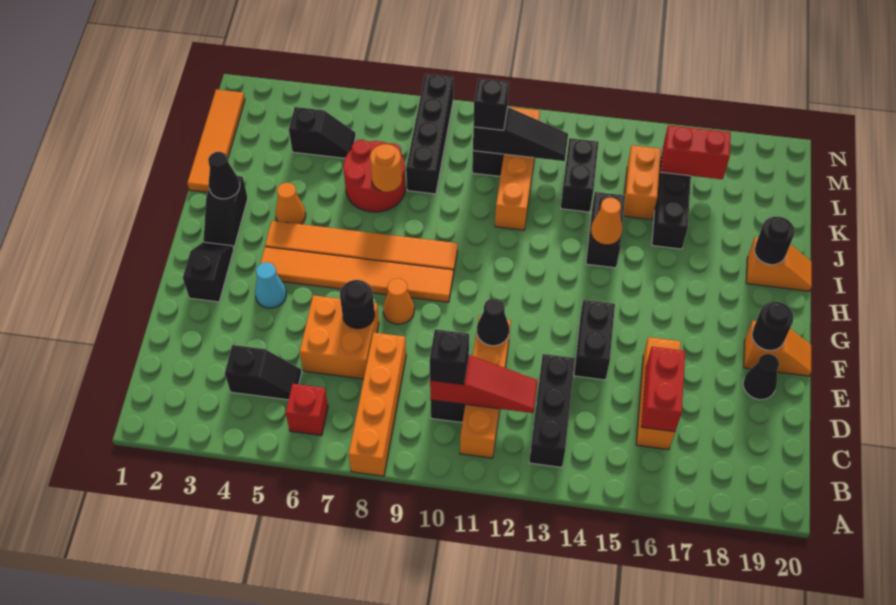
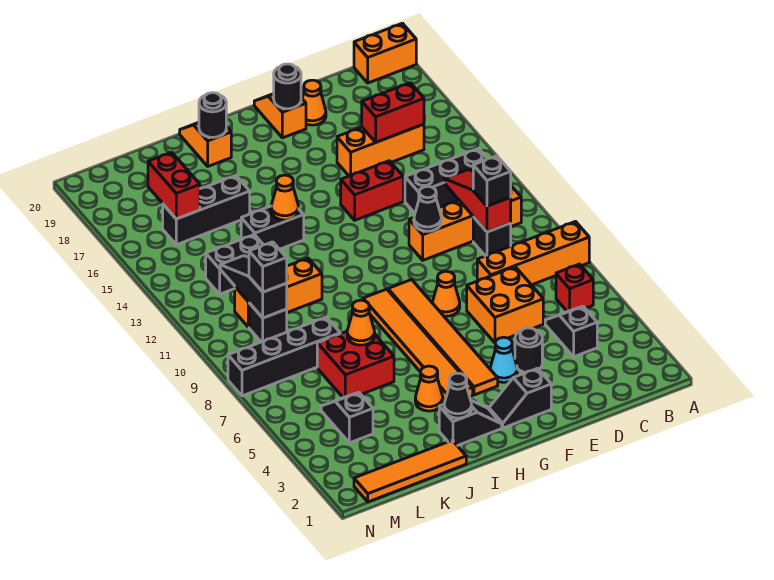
black round brick E7 level 2 -> black round brick E4 level 1
black brick E14:F14 level 1 -> red brick E14:F14 level 1
black cone E19 level 1 -> orange cone E19 level 1
red round brick J6:K7 level 1 -> red brick J6:K7 level 1
orange round brick J7 level 2 -> orange cone J7 level 2
orange brick J11:M11 level 1 -> orange brick J11:L11 level 1
orange brick K15:L15 level 1 -> orange brick A20:B20 level 1

